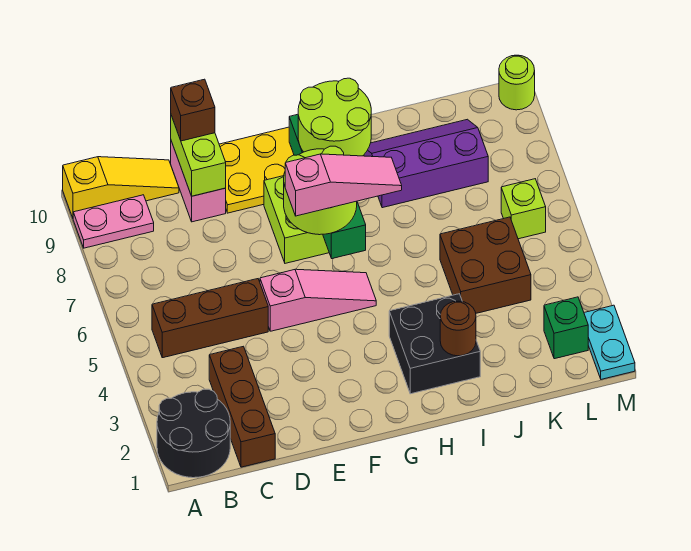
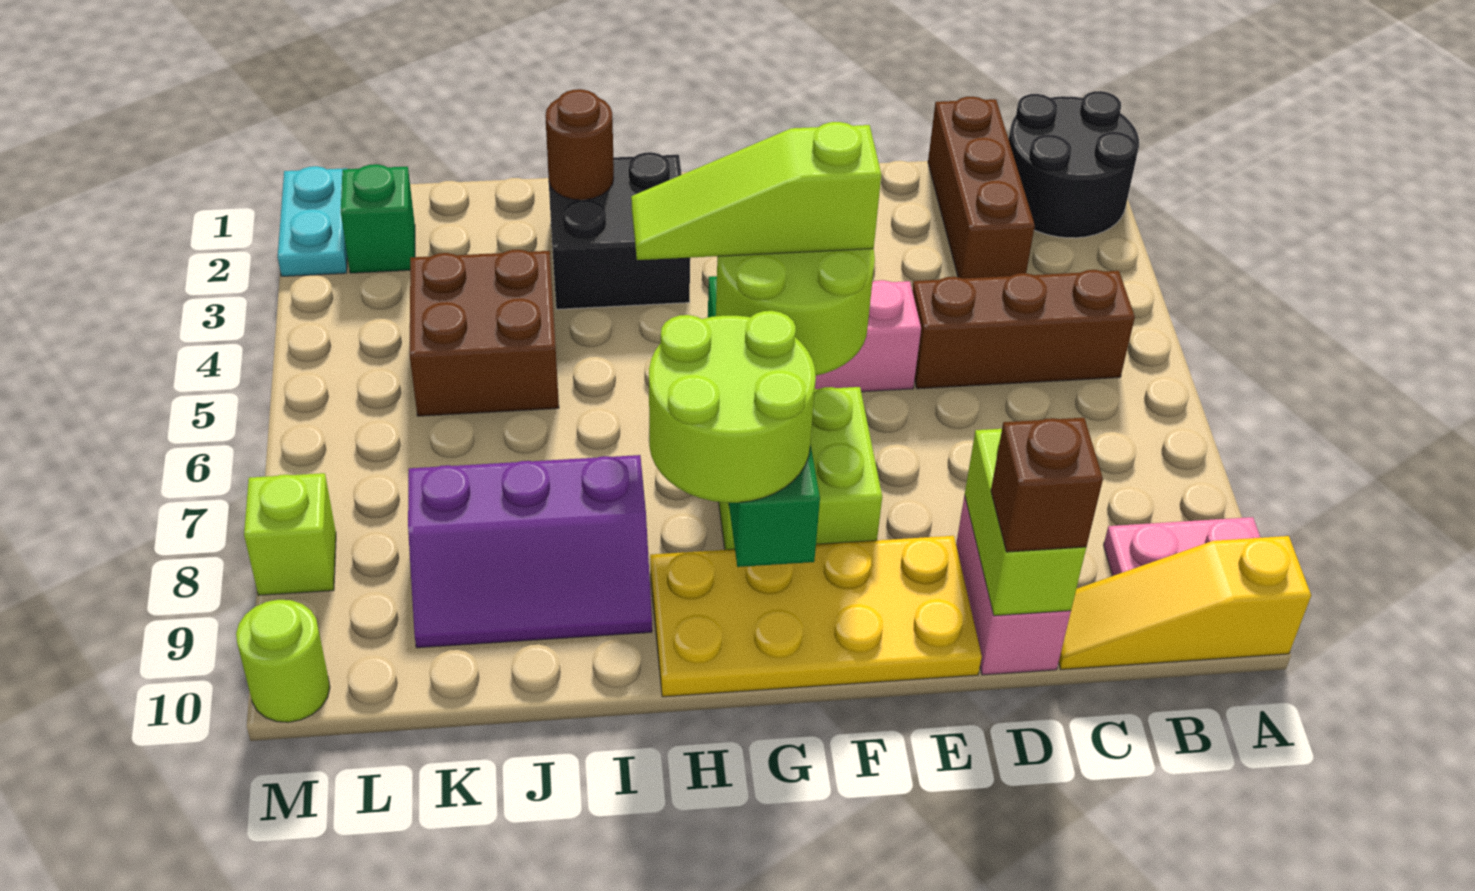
pink slope F6:H6 level 4 top F -> lime slope F6:H6 level 4 top F
lime brick L6 level 1 -> lime brick M8 level 1

